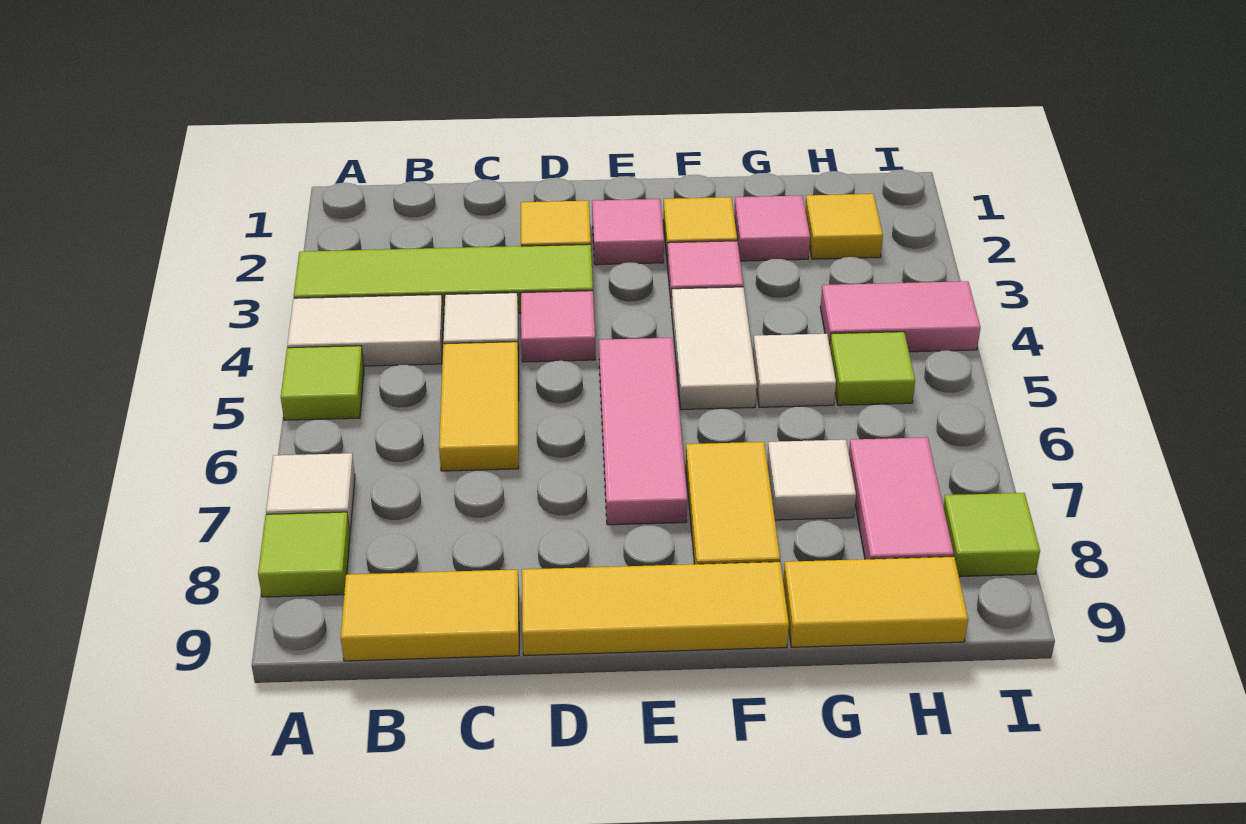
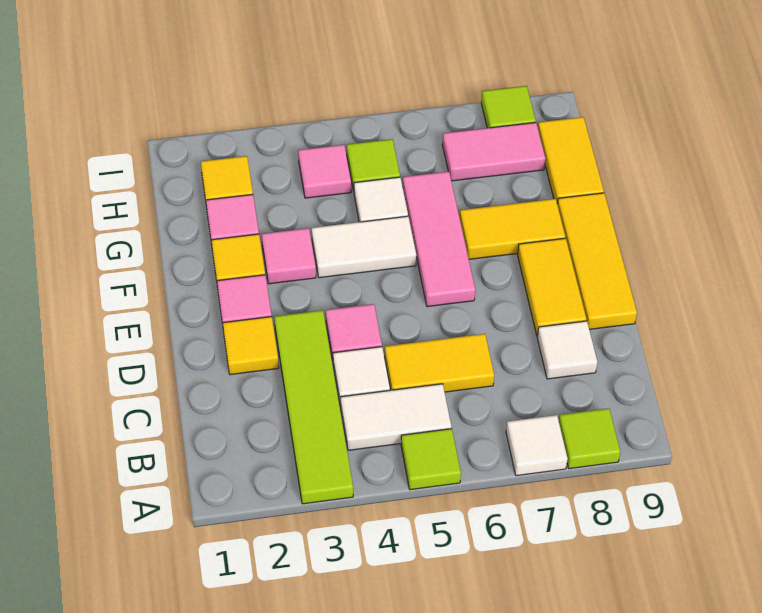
white tile A4:B4 level 1 -> white tile B4:B5 level 1
yellow tile B9:C9 level 1 -> yellow tile D8:E8 level 1
pink tile E5:E7 level 1 -> pink tile E6:G6 level 1
white tile G7 level 1 -> white tile C8 level 1
pink tile H4:I4 level 1 -> pink tile H4 level 1

